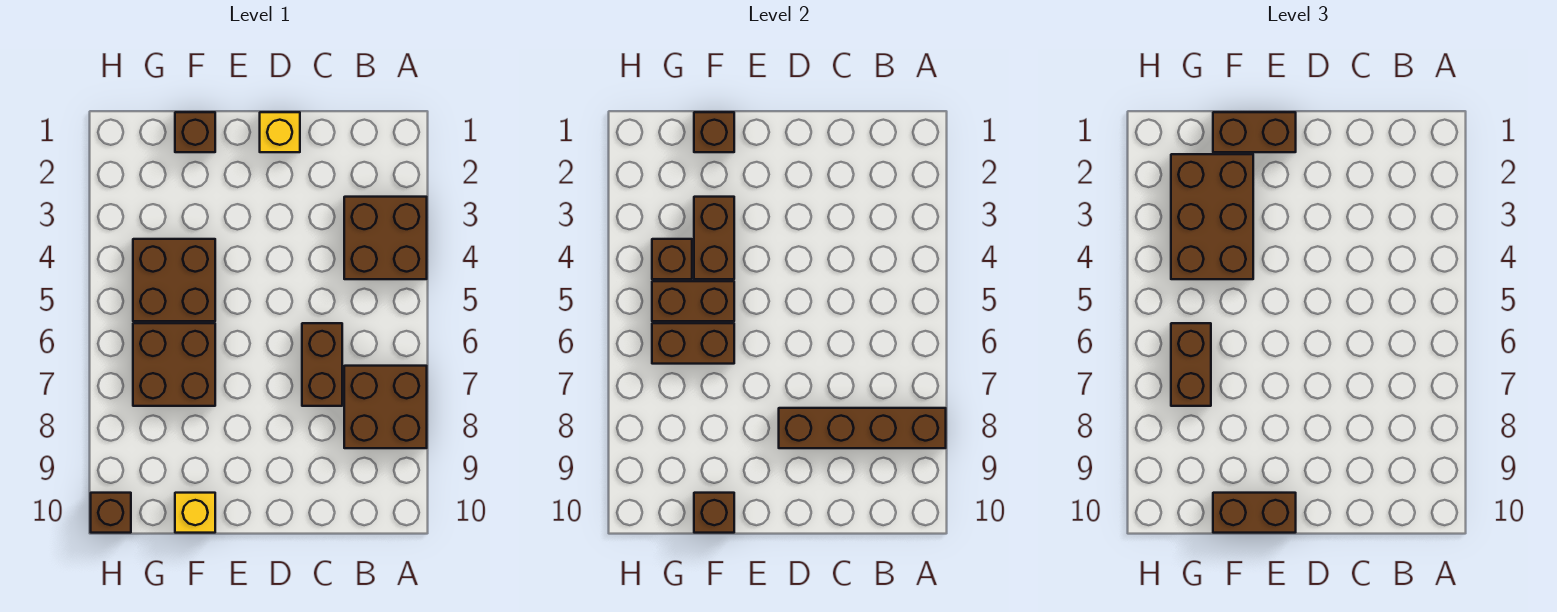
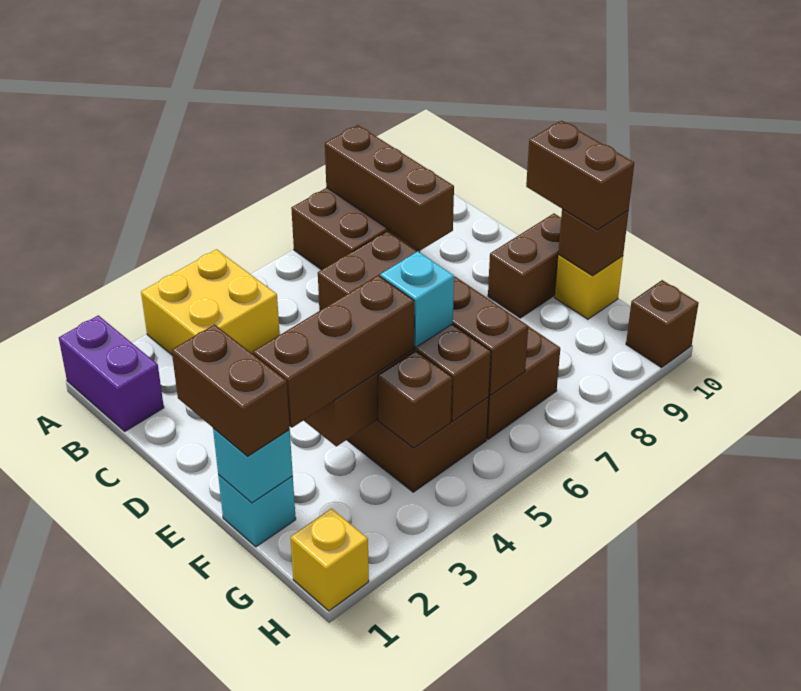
none -> purple brick A1:B1 level 1
brown brick A3:B4 level 1 -> yellow brick A3:B4 level 1
brown brick A8:D8 level 2 -> brown brick A8:C8 level 2
yellow brick D1 level 1 -> yellow brick H1 level 1
brown brick F1 level 1 -> cyan brick F1 level 1
brown brick F1 level 2 -> cyan brick F1 level 2
brown brick F2:G4 level 3 -> brown brick F2:F4 level 3
none -> cyan brick F5 level 3
brown brick G6:G7 level 3 -> brown brick E9:E10 level 1

